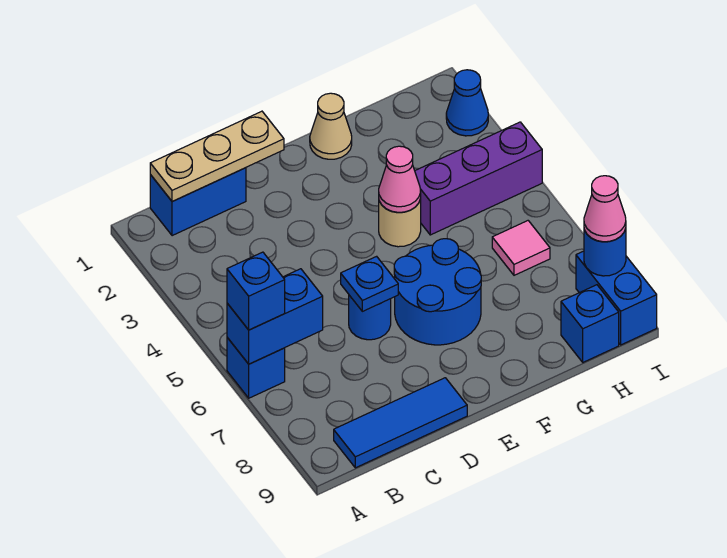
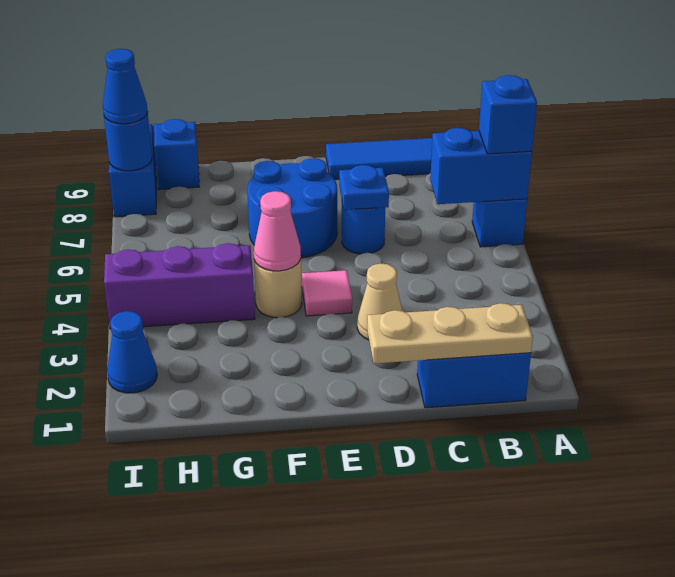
tan cone F1 level 1 -> tan cone D3 level 1
pink tile H6 level 1 -> pink tile E4 level 1
pink cone I8 level 3 -> blue cone I8 level 3

